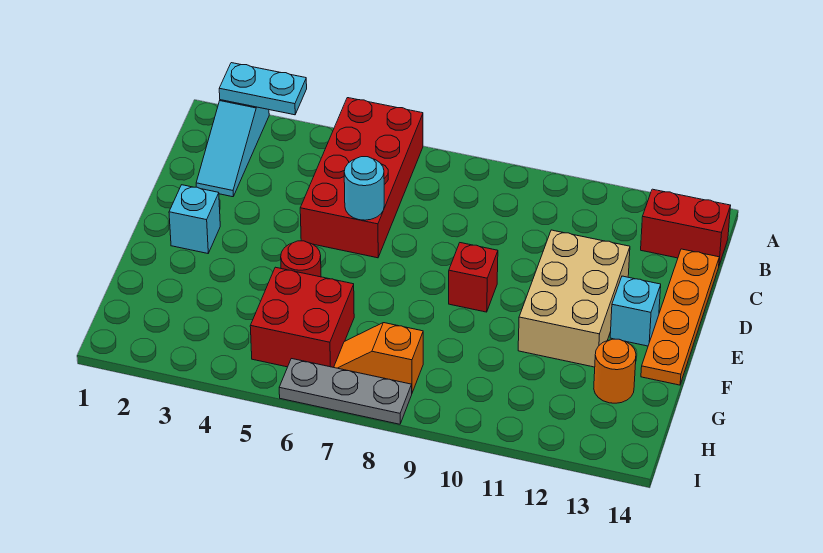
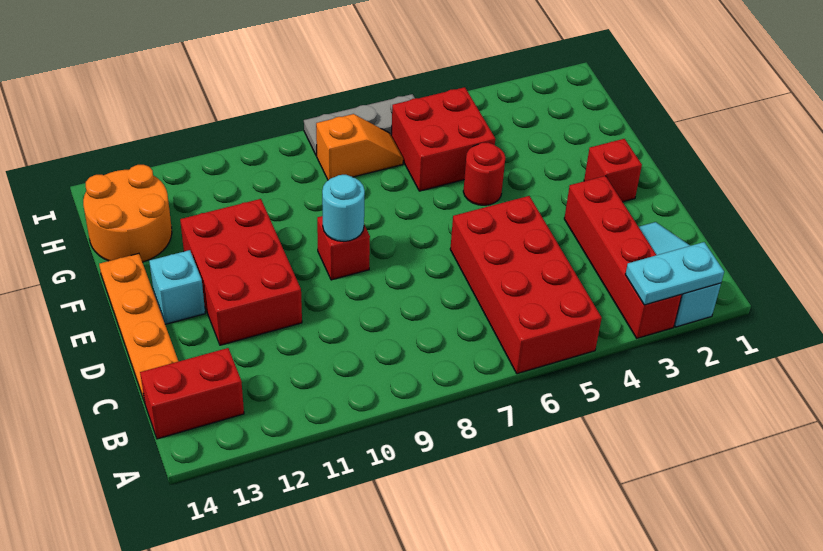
none -> red brick A3:D3 level 1
cyan round brick D6 level 2 -> cyan round brick E9 level 2
tan brick D11:F12 level 1 -> red brick D11:F12 level 1
cyan brick E2 level 1 -> red brick E2 level 1
orange round brick G13 level 1 -> orange round brick G13:H14 level 1

